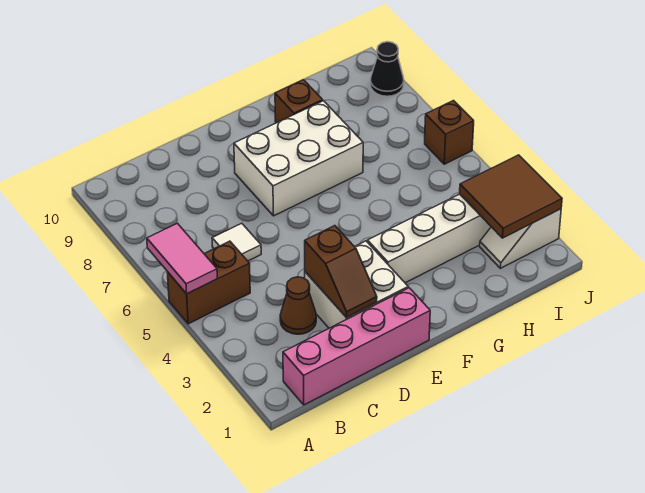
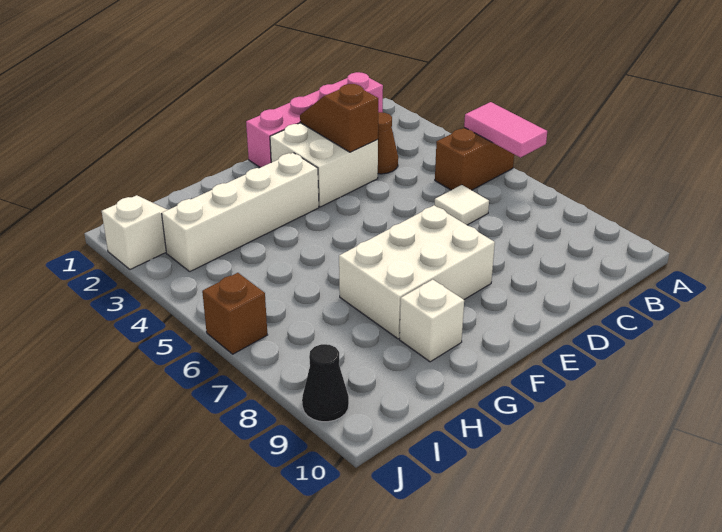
brown brick G9 level 1 -> white brick G9 level 1
brown tile I2:J3 level 2 -> none

